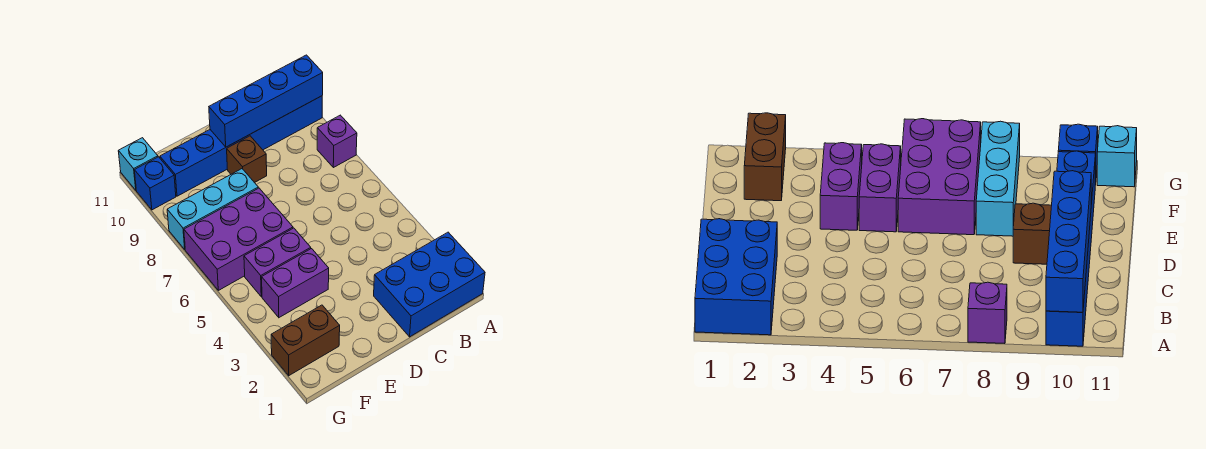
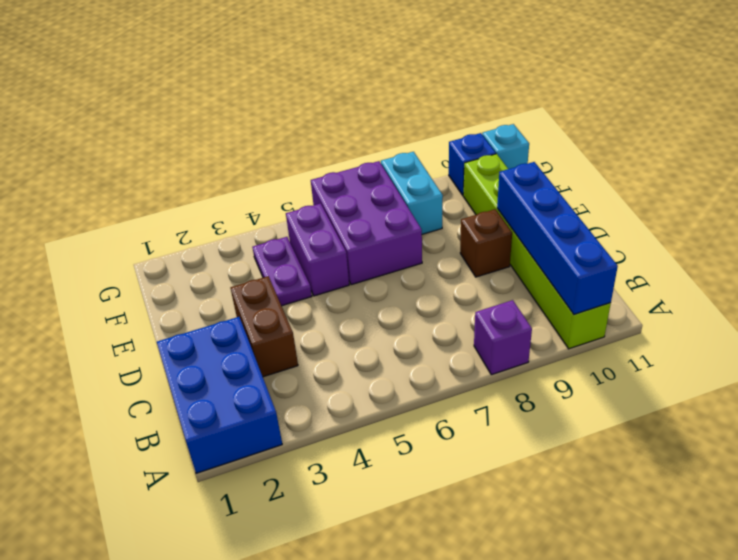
blue brick A10:F10 level 1 -> lime brick A10:F10 level 1
purple brick E4:F4 level 1 -> purple plate E4:F4 level 1
cyan brick E8:G8 level 1 -> cyan brick F8:G8 level 1
brown brick F2:G2 level 1 -> brown brick C3:D3 level 1

